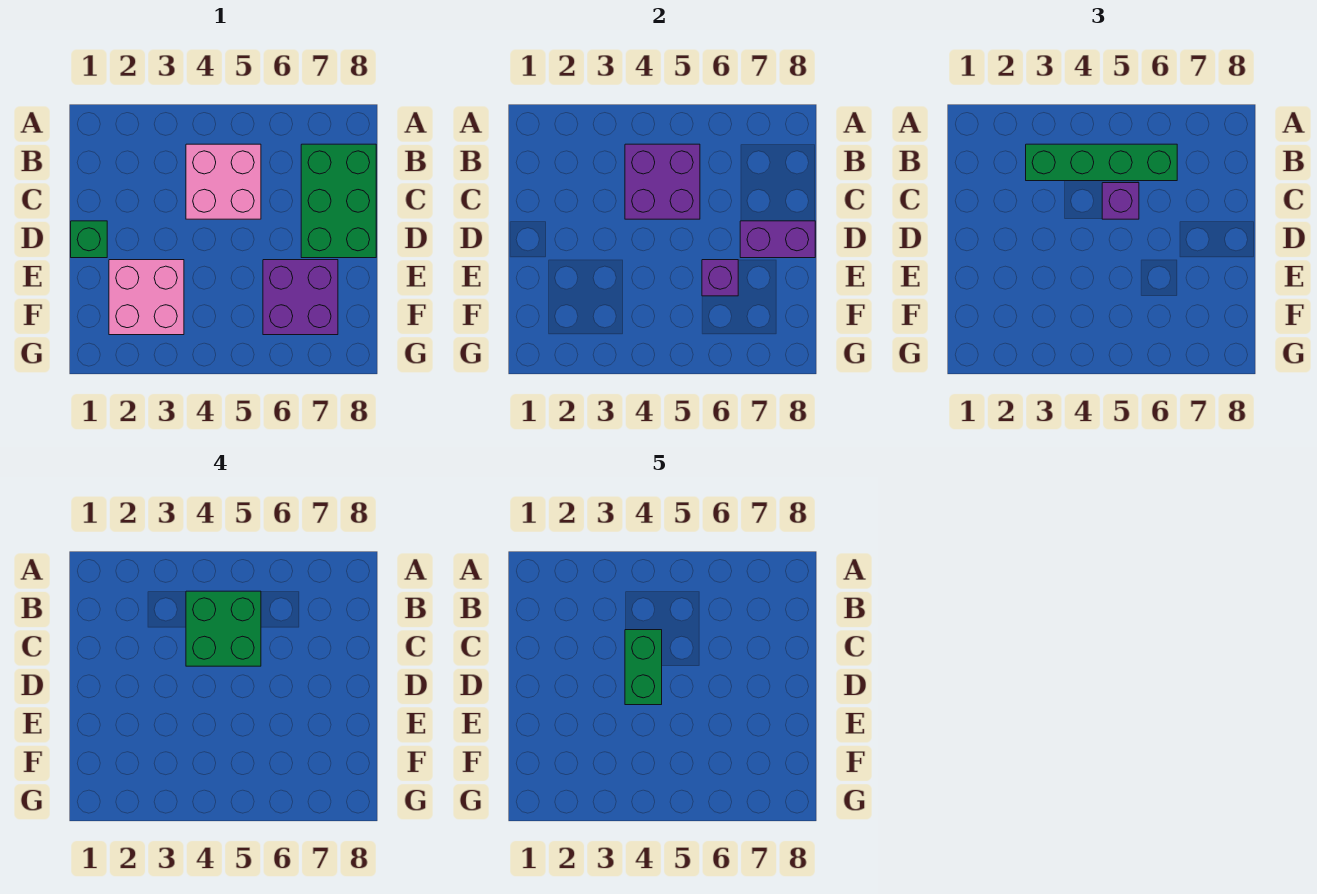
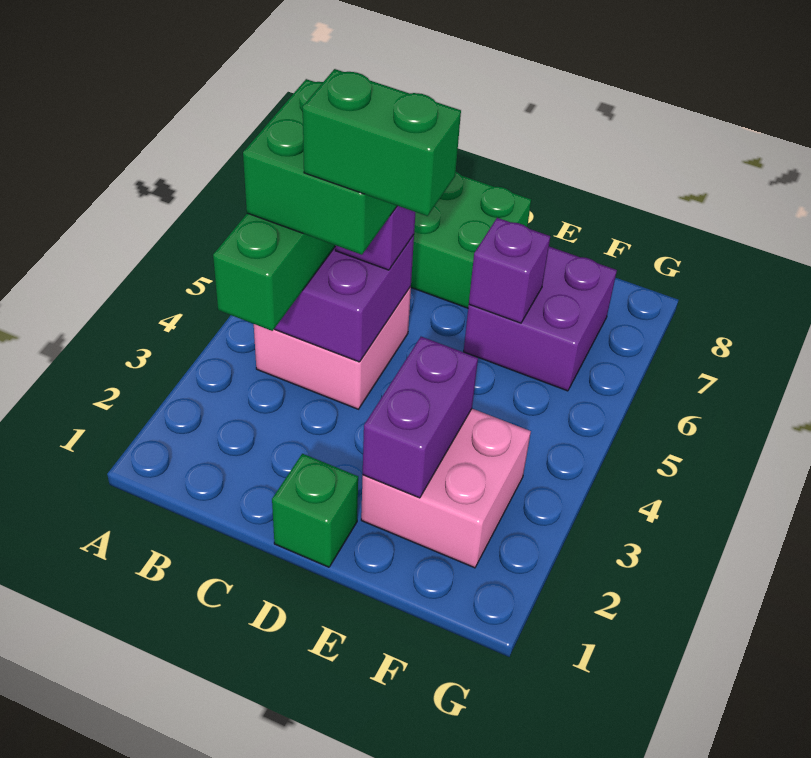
purple brick D7:D8 level 2 -> purple brick E2:E3 level 2

